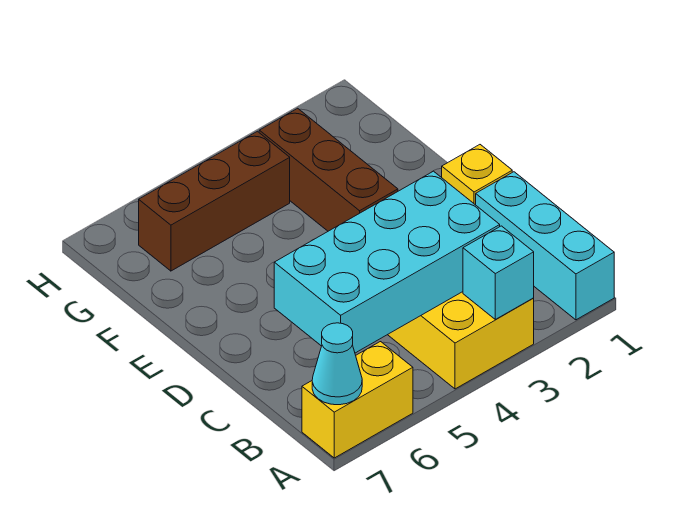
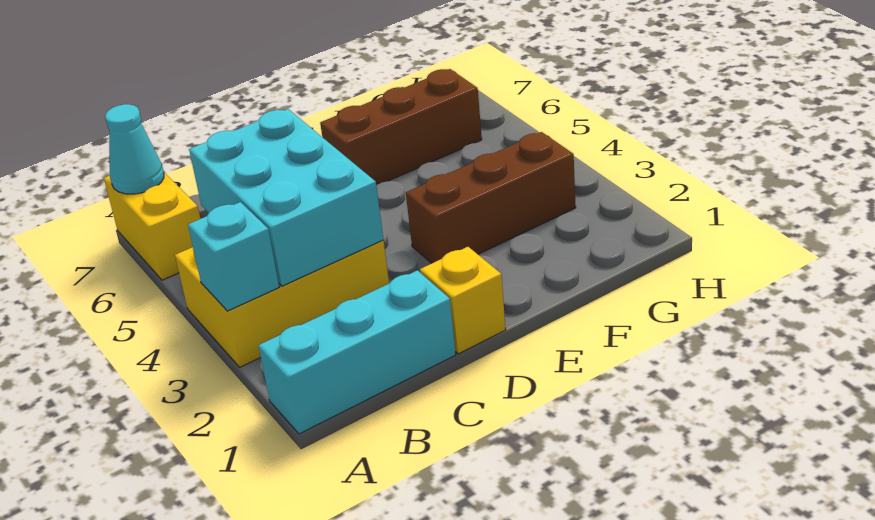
cyan brick B3:C6 level 2 -> cyan brick B3:C5 level 2
brown brick G4:G6 level 1 -> brown brick E6:G6 level 1

